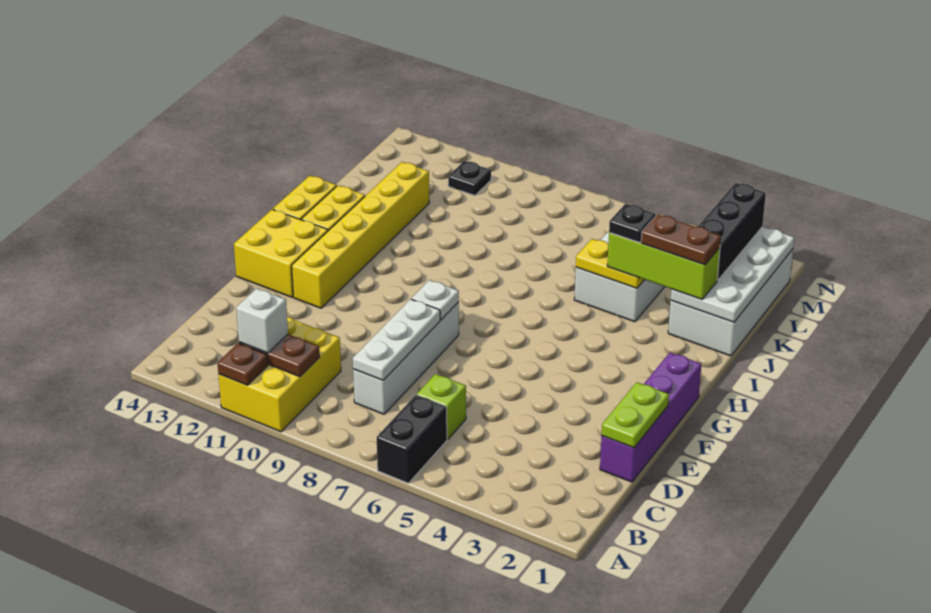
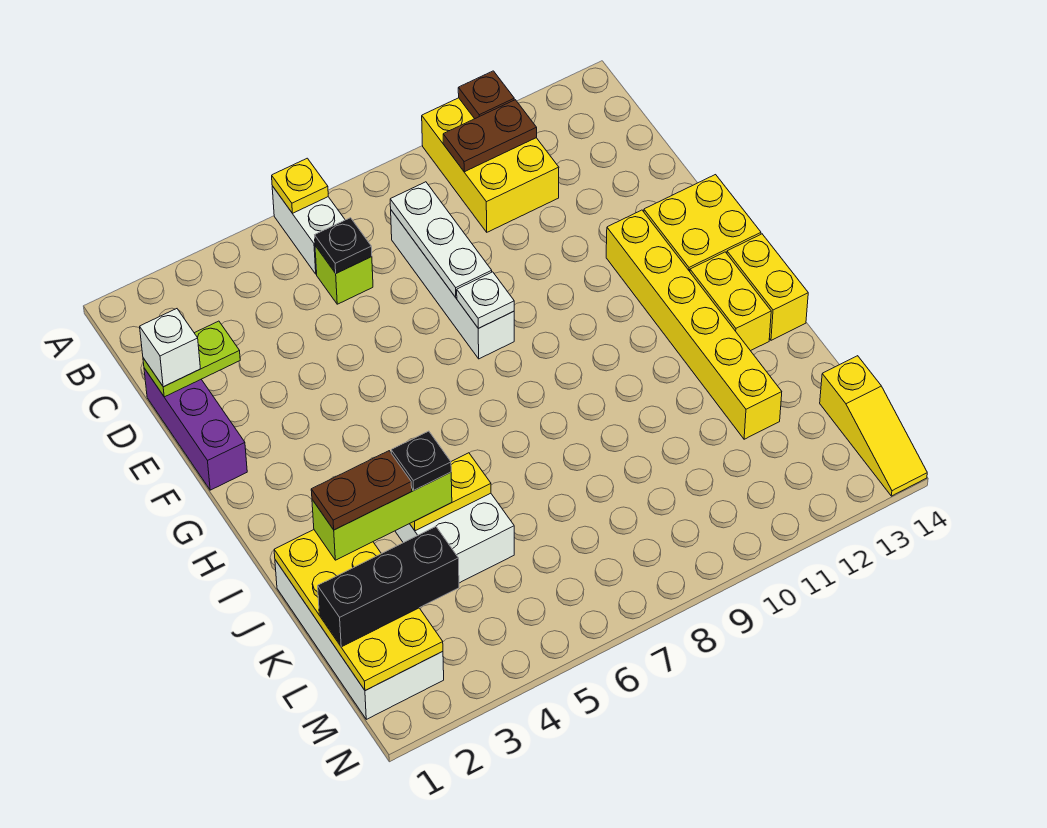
black brick A6:B6 level 1 -> white brick A6:B6 level 1
none -> yellow plate A6 level 2
white brick B11 level 3 -> white brick D1 level 3
purple brick D1:G1 level 1 -> purple brick D1:F1 level 1
lime plate D1:E1 level 2 -> lime plate D1:D2 level 2
white plate J1:M2 level 2 -> yellow plate J1:M2 level 2
black brick K2:M2 level 3 -> black brick L1:L3 level 3
none -> yellow slope L14:N14 level 1 top L
black plate M11 level 1 -> black plate C6 level 2

